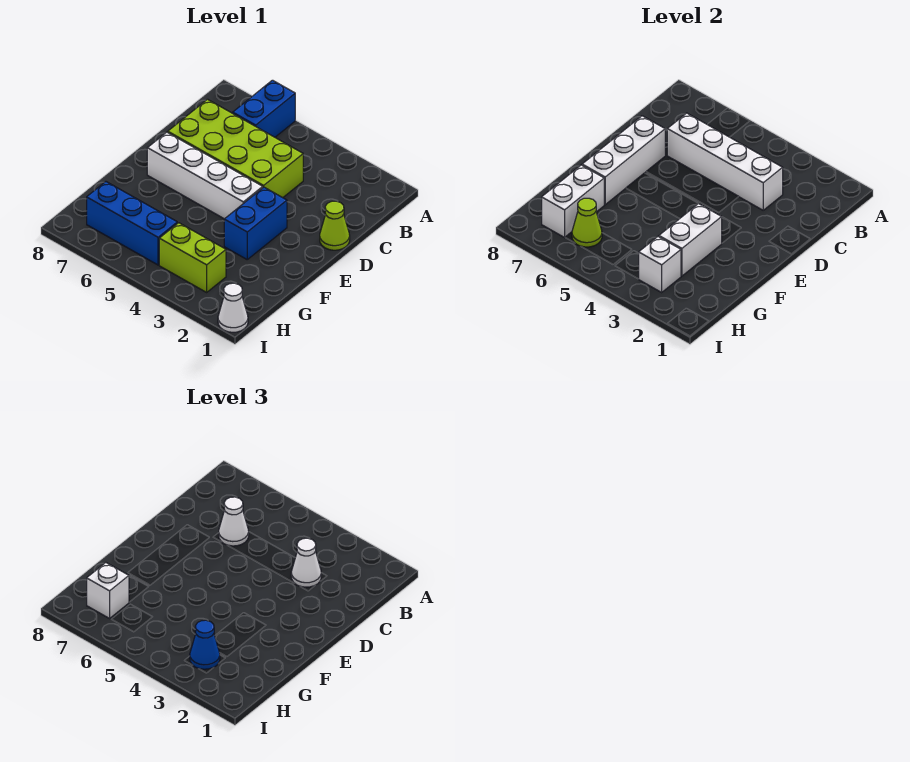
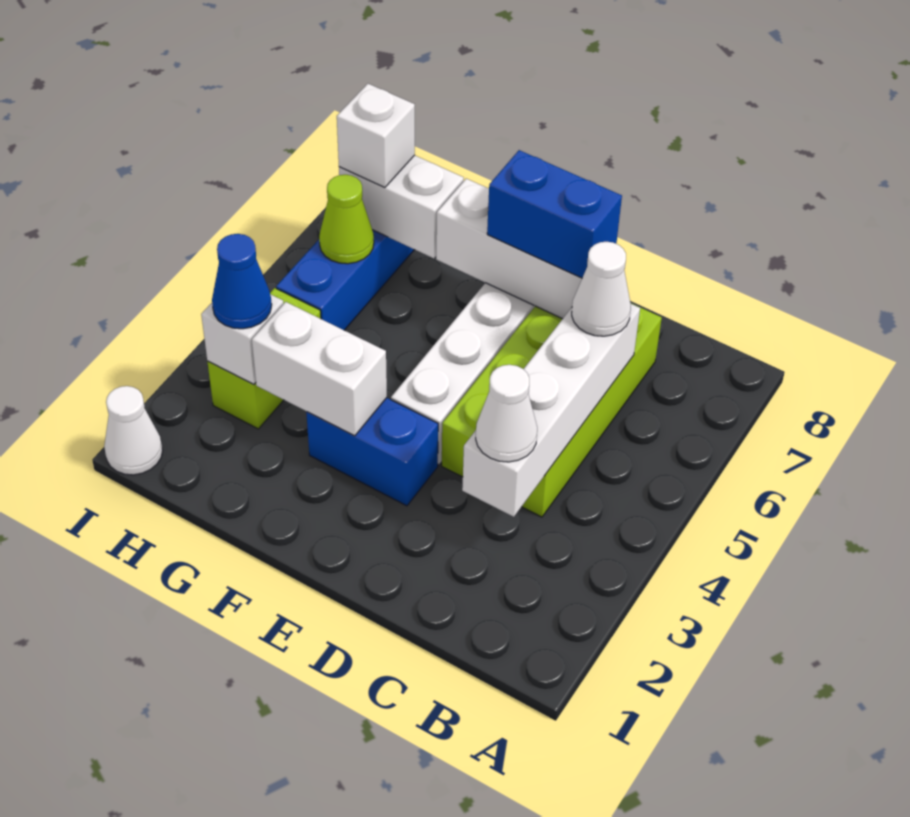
blue brick A6:B6 level 1 -> blue brick D7:E7 level 3
lime cone D1 level 1 -> none

